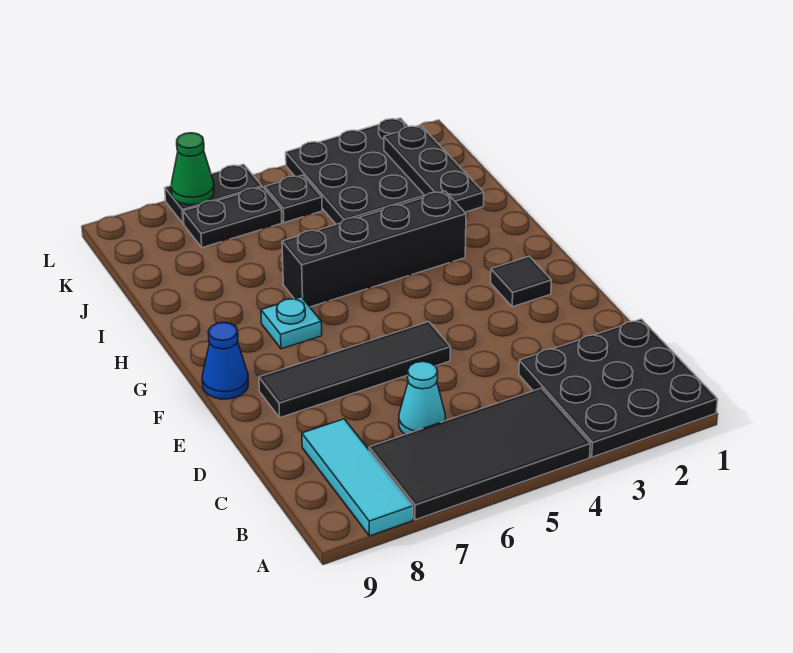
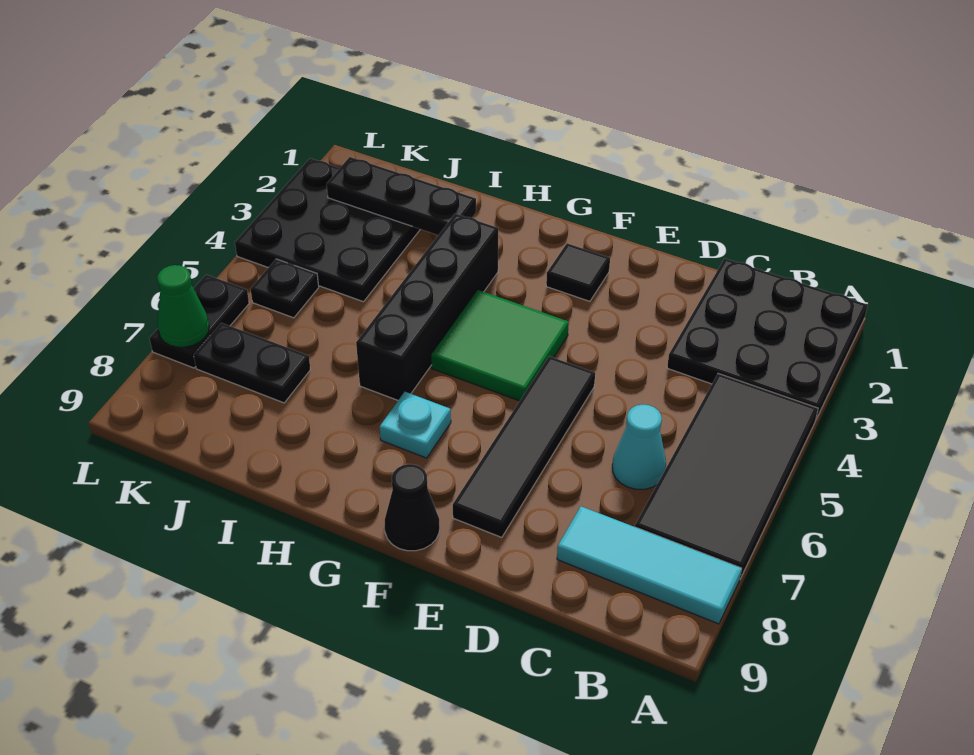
none -> green tile F4:G5 level 1
blue cone F9 level 1 -> black cone F9 level 1
black plate K6:K7 level 1 -> black plate J7:K7 level 1

